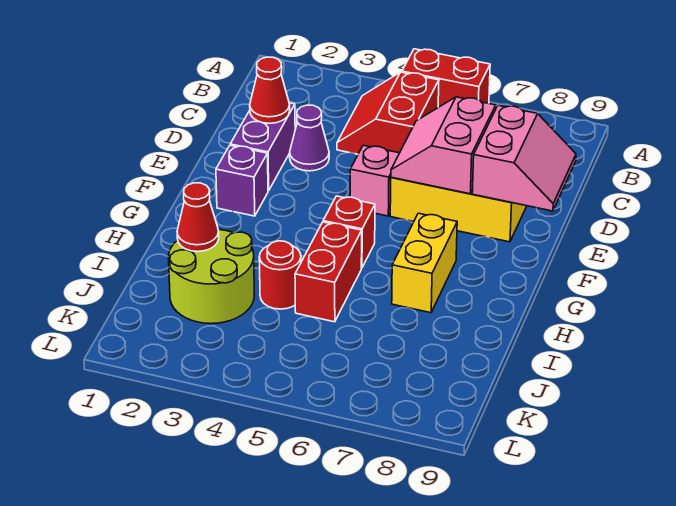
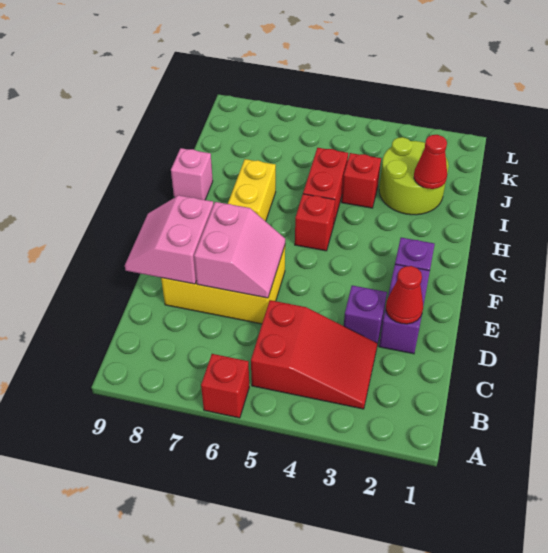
red brick A5:A6 level 1 -> red brick A6 level 1
red slope B4:C5 level 1 top 5 -> red slope B3:C5 level 1 top 5
purple cone D3 level 1 -> purple brick D3 level 1
pink brick E5 level 1 -> pink brick H9 level 1
red round brick I4 level 1 -> red brick I4 level 1

